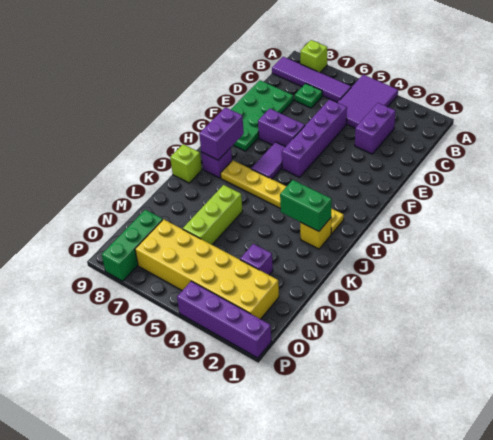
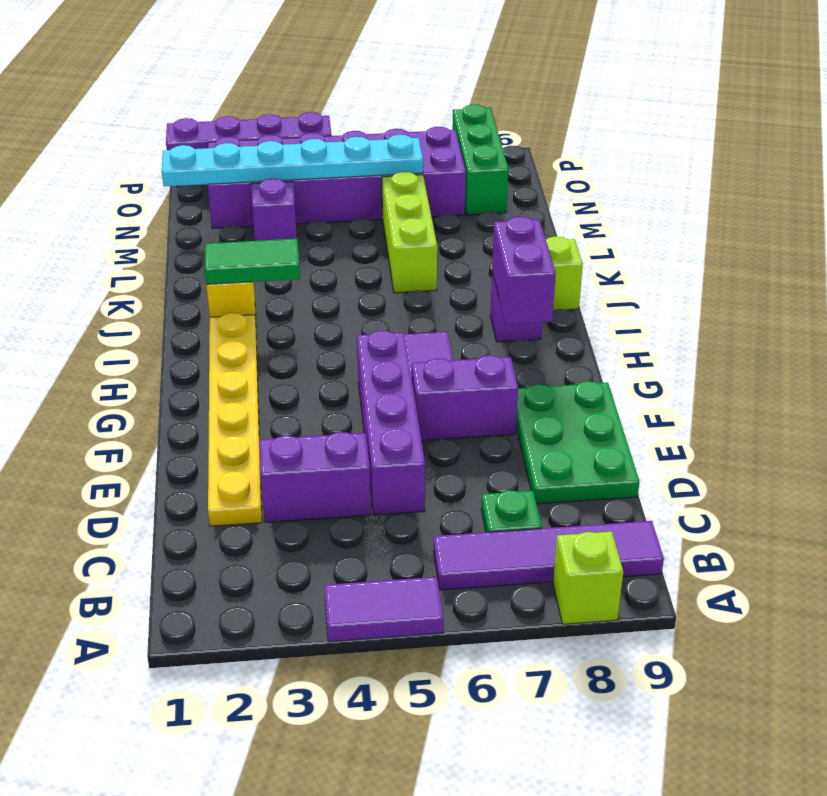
purple tile A4:C5 level 1 -> purple tile A4:A5 level 1
purple brick C3:D3 level 1 -> purple brick D3:D4 level 1
green plate D8:G9 level 1 -> green plate D8:F9 level 1
yellow plate I2:I7 level 1 -> yellow plate D2:I2 level 1
green brick J2:J3 level 2 -> green tile J2:J3 level 2
none -> cyan plate N1:N6 level 2
yellow brick N2:O7 level 1 -> purple brick N2:O7 level 1

